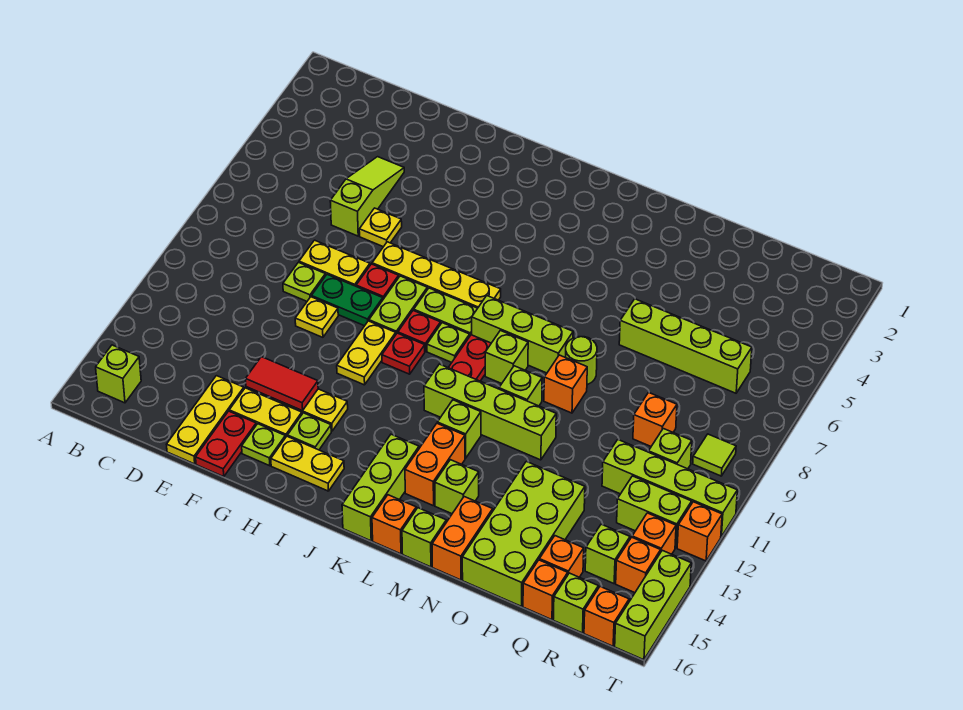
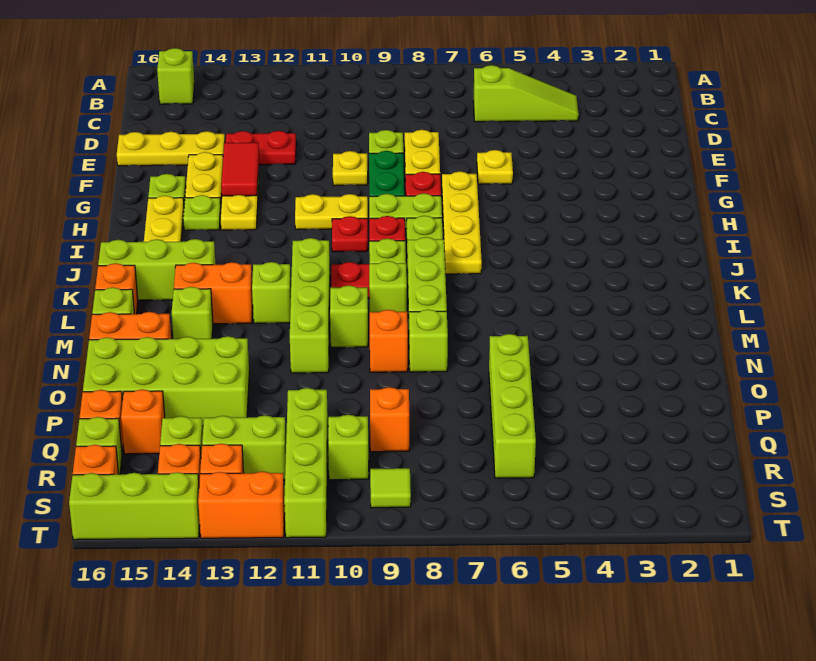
lime slope E4:E6 level 1 top 6 -> lime slope C4:C6 level 1 top 6
red plate F15:F16 level 1 -> red plate E12:E13 level 1
lime round brick N8 level 1 -> lime brick N8 level 1
lime brick R12:S12 level 1 -> lime brick R12:R13 level 1
orange brick T12 level 1 -> orange brick T12:T13 level 1

